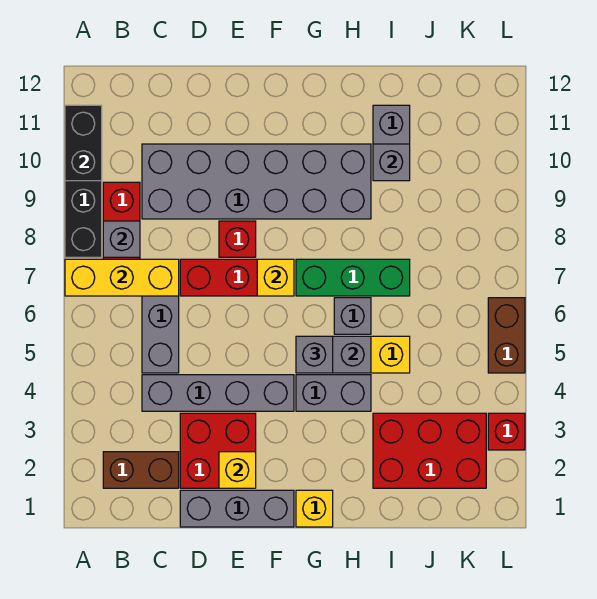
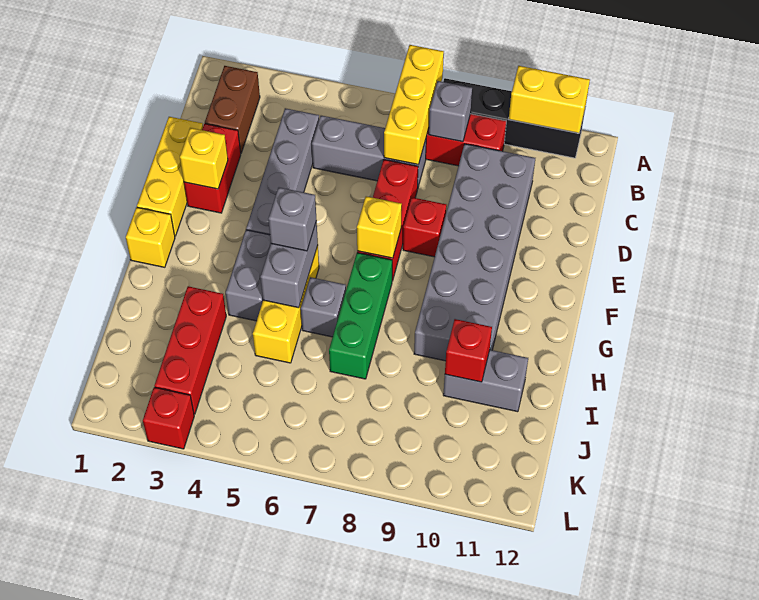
black brick A10:A11 level 2 -> yellow brick A10:A11 level 2
grey brick D1:F1 level 1 -> yellow brick D1:F1 level 1
red brick D2:E3 level 1 -> red brick D2:E2 level 1
red brick I2:K3 level 1 -> red brick I3:K3 level 1
grey brick I10 level 2 -> red brick I10 level 2
brown brick L5:L6 level 1 -> none

